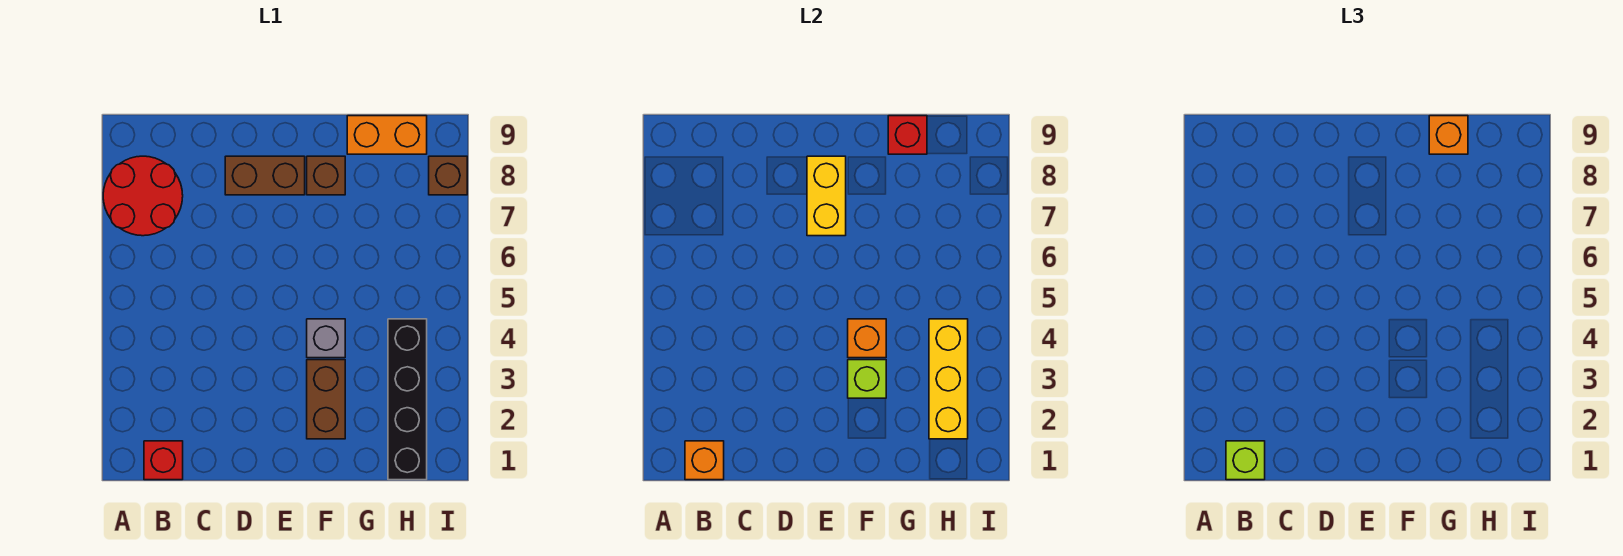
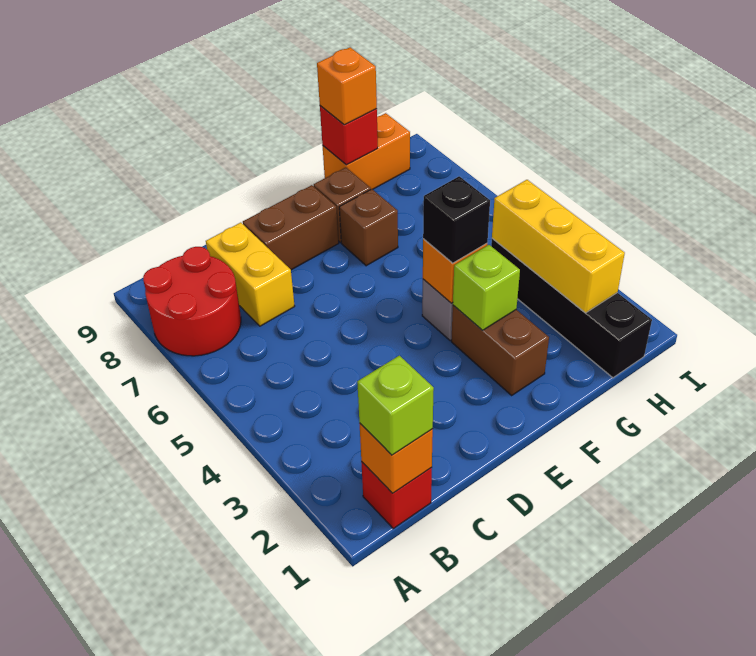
yellow brick E7:E8 level 2 -> yellow brick C7:C8 level 1
none -> black brick F4 level 3
brown brick I8 level 1 -> brown brick F7 level 1

